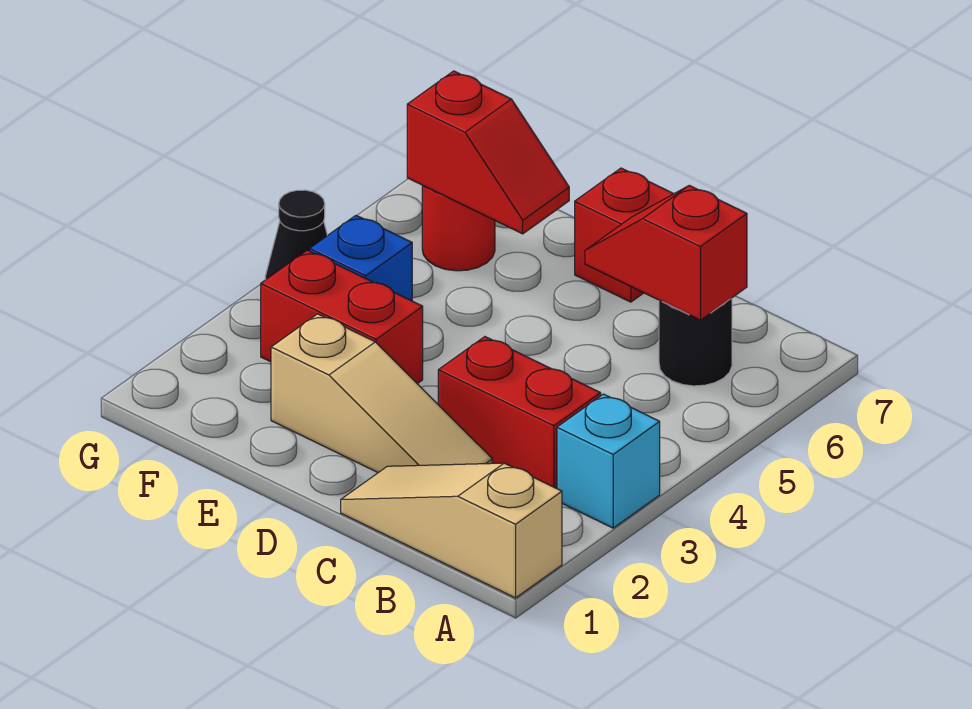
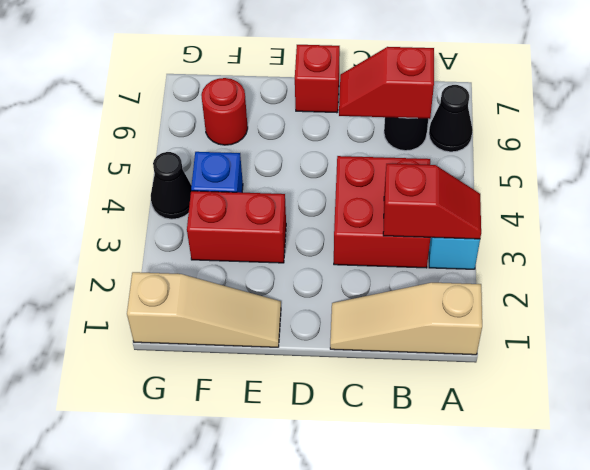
none -> black cone A6 level 1
red brick B3:C3 level 1 -> red brick B3:C4 level 1
tan slope C2:E2 level 1 top E -> tan slope E1:G1 level 1 top G
red slope E6:F6 level 2 top F -> red slope A3:B3 level 2 top B

